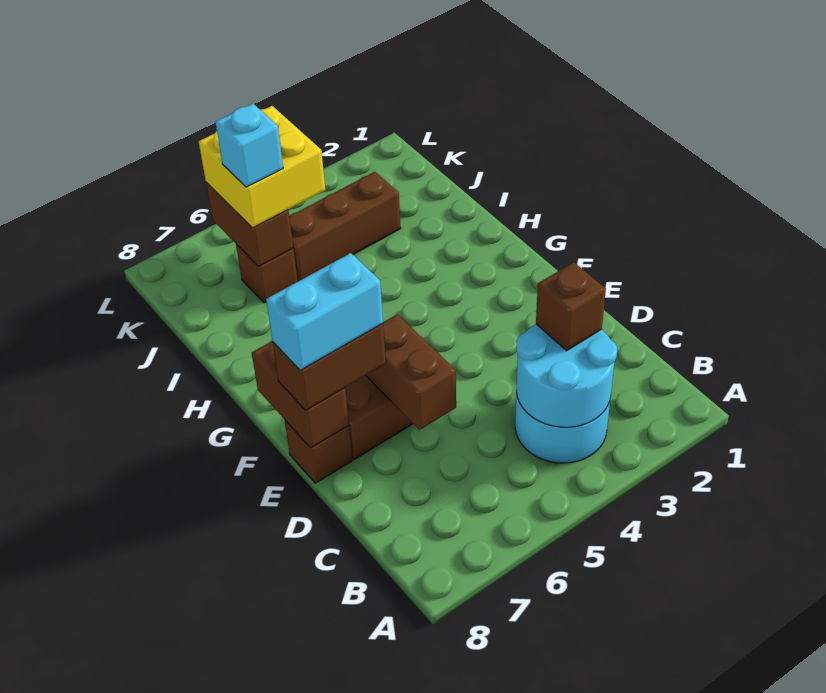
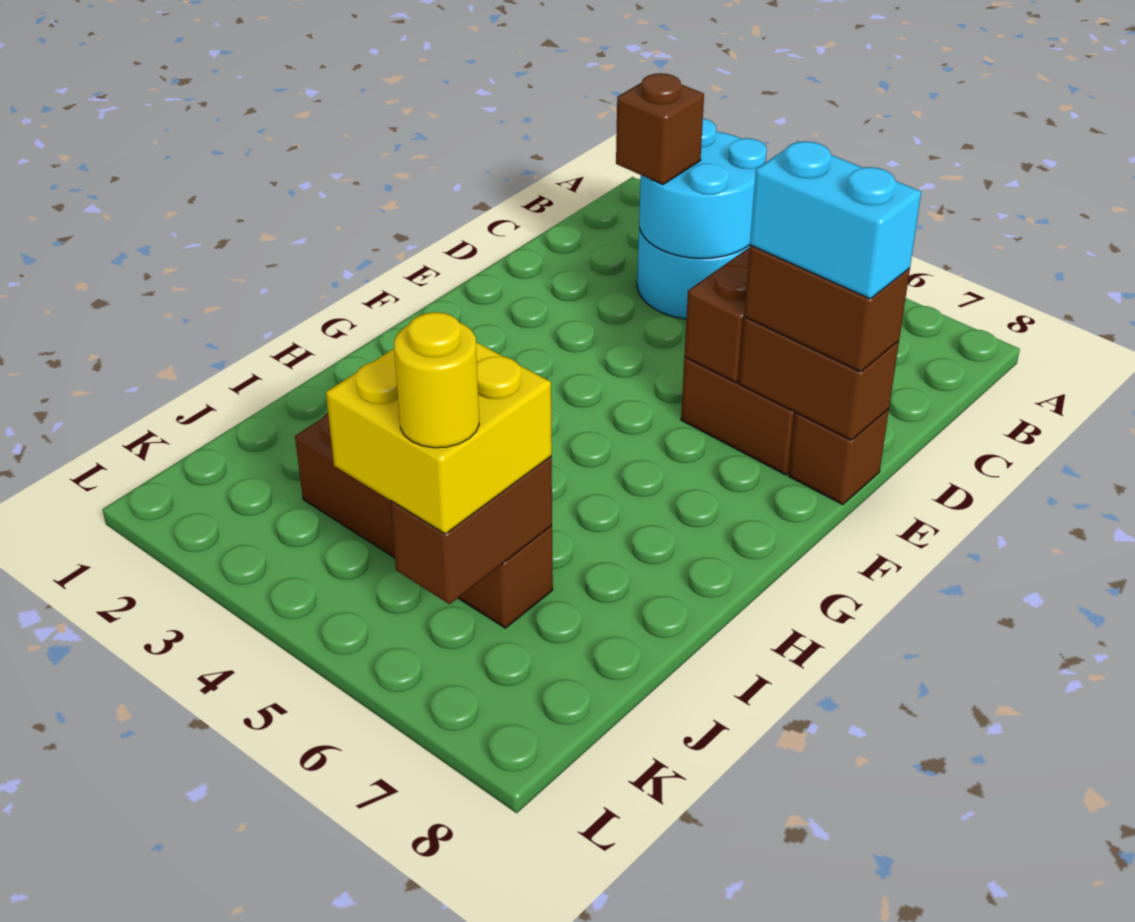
brown brick E8:F8 level 2 -> brown brick E7:E8 level 2
cyan brick J6 level 4 -> none
none -> yellow round brick K6 level 4

